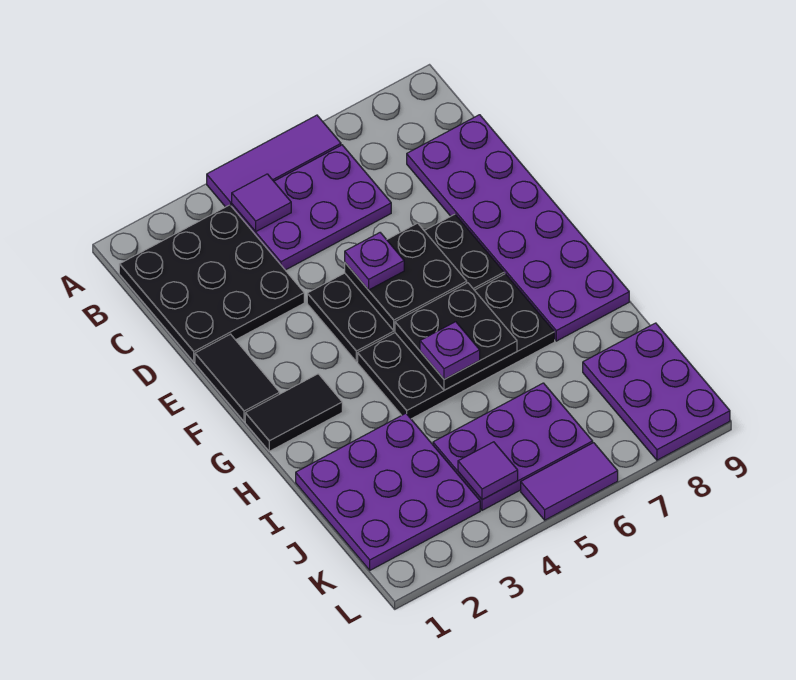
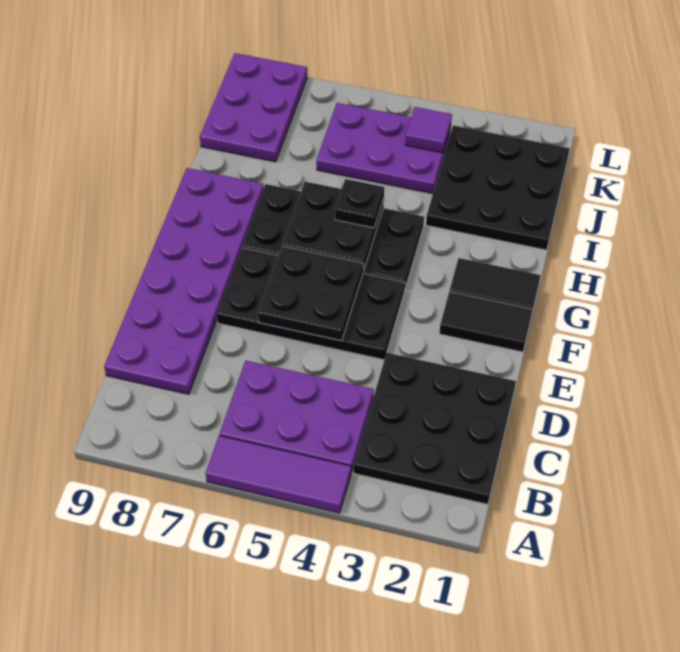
purple tile B4 level 2 -> none
black tile E1:F1 level 1 -> black tile F1:F2 level 1
purple plate E5 level 3 -> none
purple plate H5 level 3 -> black plate H5 level 3
purple plate I1:K3 level 1 -> black plate I1:K3 level 1
purple tile L5:L6 level 1 -> none

